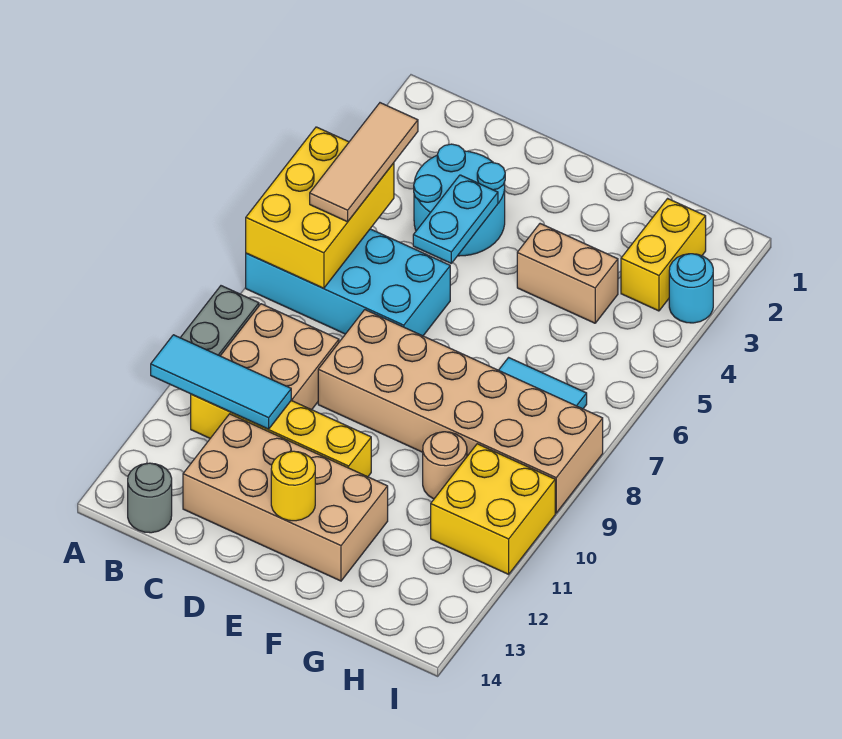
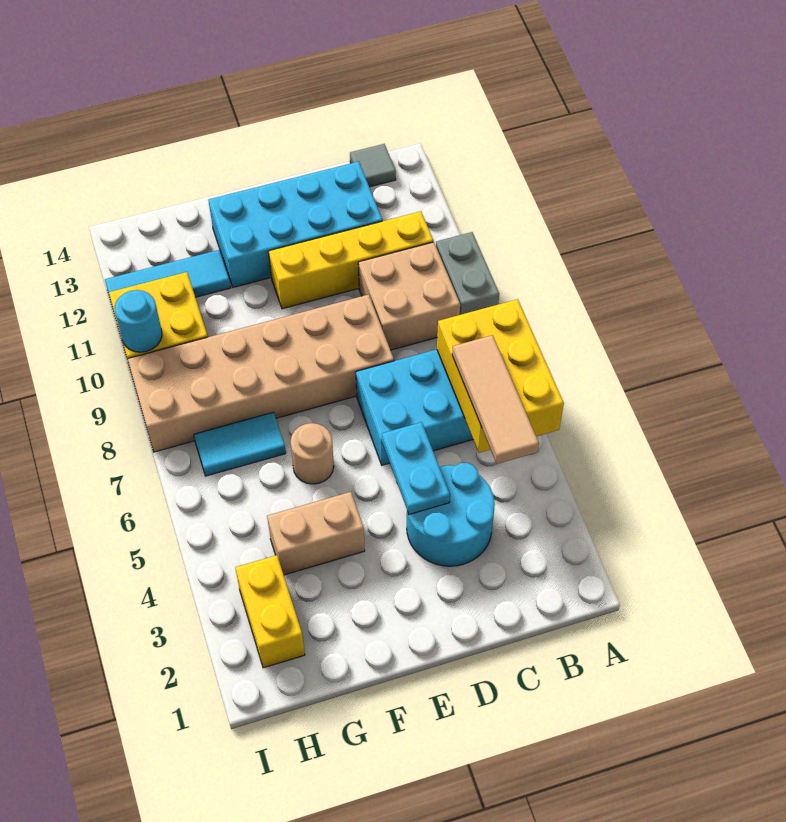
cyan tile A11:C11 level 2 -> cyan tile G12:I12 level 1
grey round brick B14 level 1 -> grey tile B14 level 1
tan brick C12:F13 level 1 -> cyan brick C12:F13 level 1
yellow round brick E13 level 2 -> none
tan round brick G10 level 1 -> tan round brick F6 level 1
cyan round brick I3 level 1 -> cyan round brick I10 level 2

